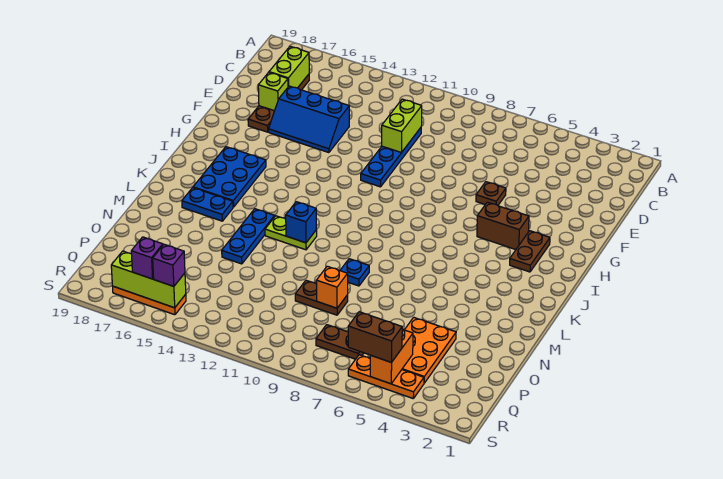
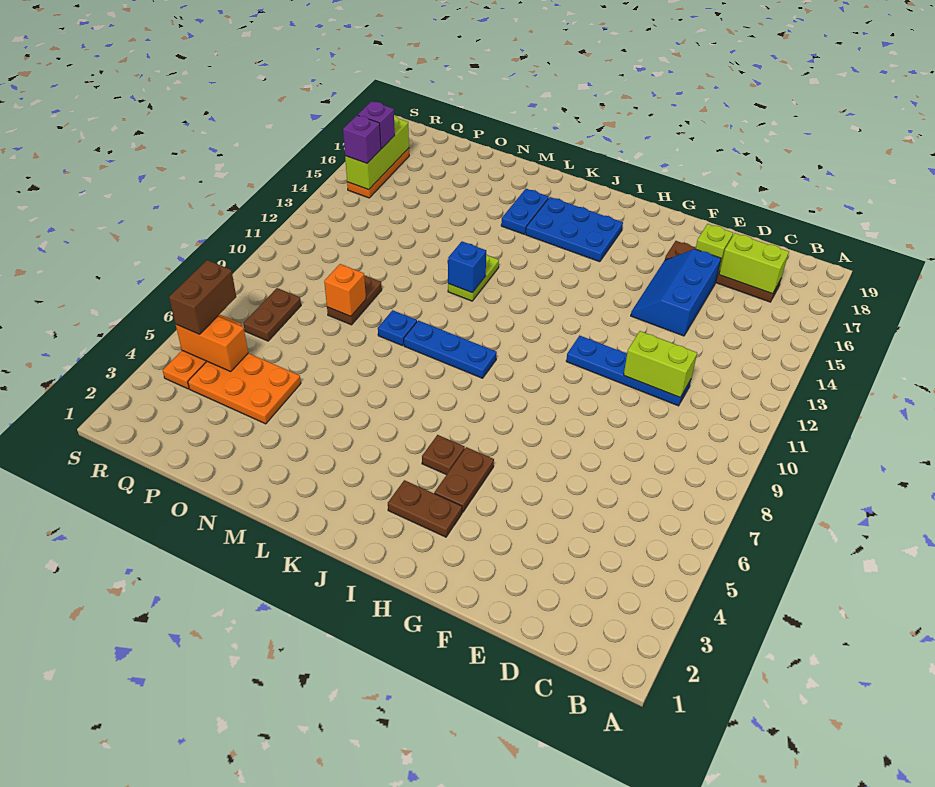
brown plate F6 level 1 -> brown plate I5 level 1
brown brick H4:H5 level 1 -> brown plate H4:H5 level 1
blue plate L14:N14 level 1 -> blue plate J9:L9 level 1

